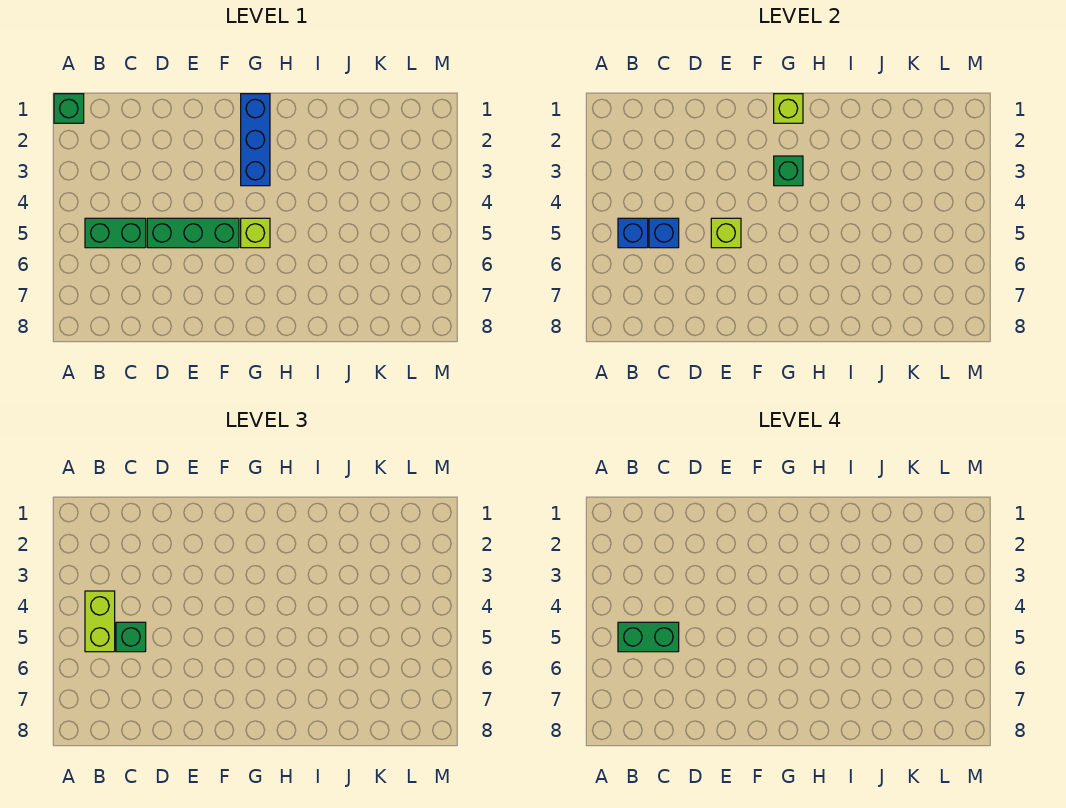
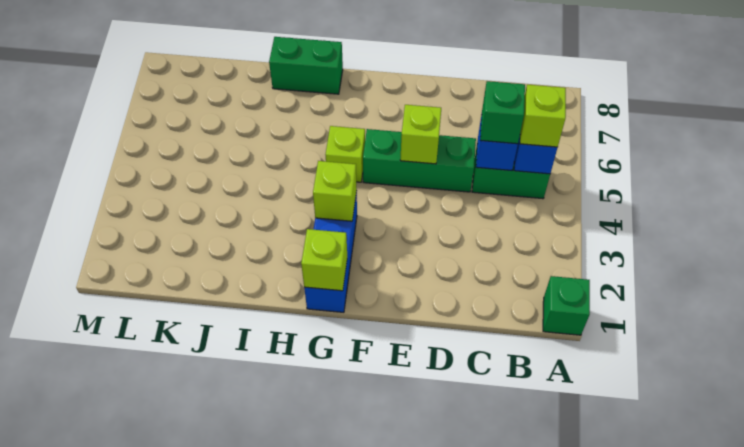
lime brick B4:B5 level 3 -> lime brick B5 level 3
green brick B5:C5 level 4 -> green brick H8:I8 level 1
green brick G3 level 2 -> lime brick G3 level 2

